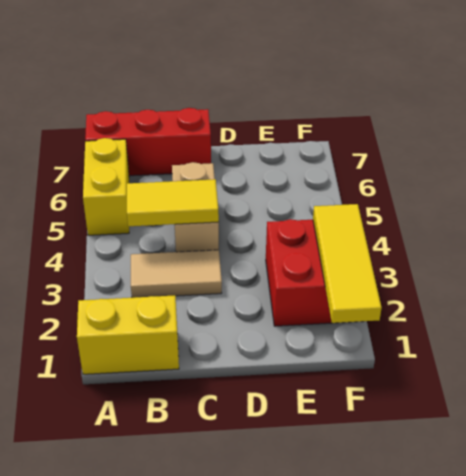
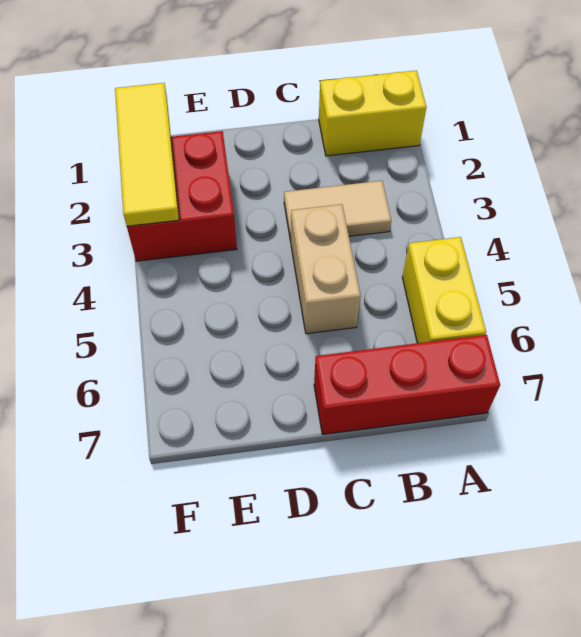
yellow tile B4:C4 level 2 -> none

